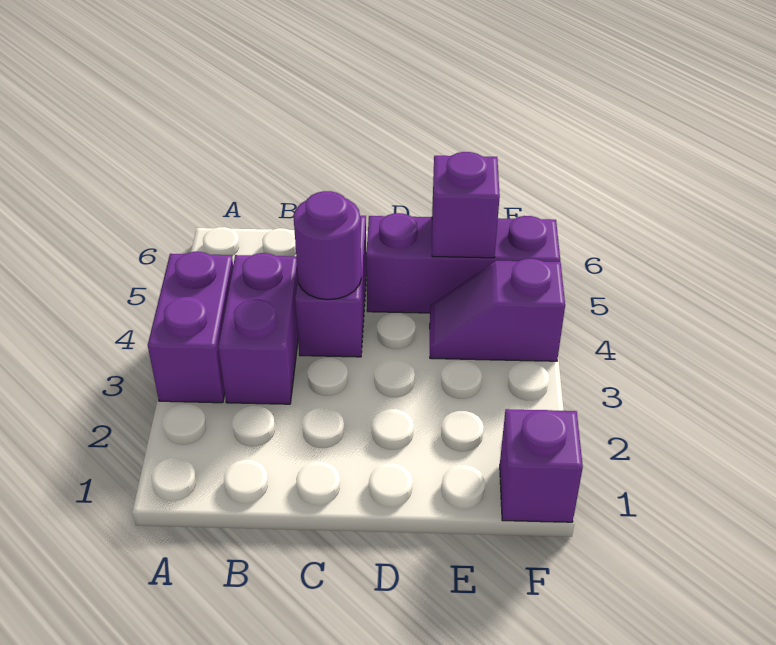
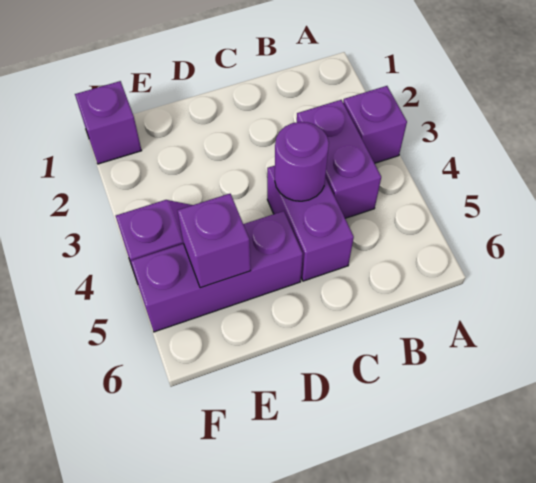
purple brick A3:A4 level 1 -> purple brick A3 level 1

